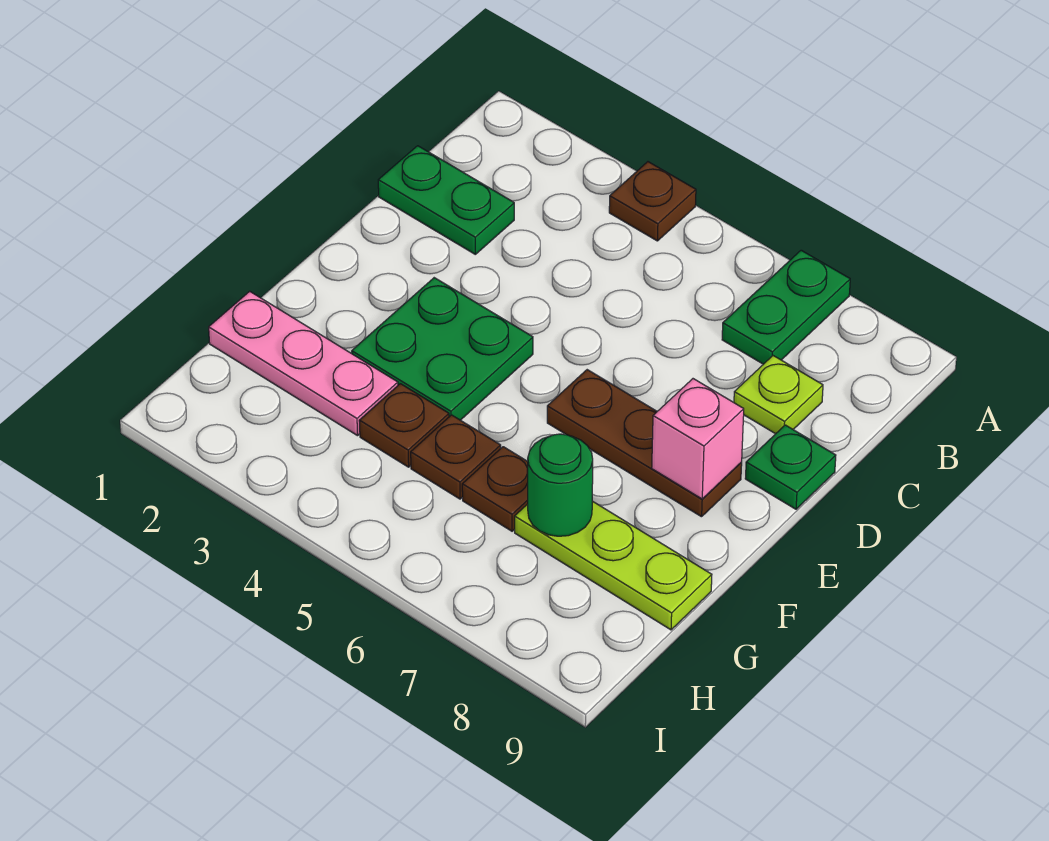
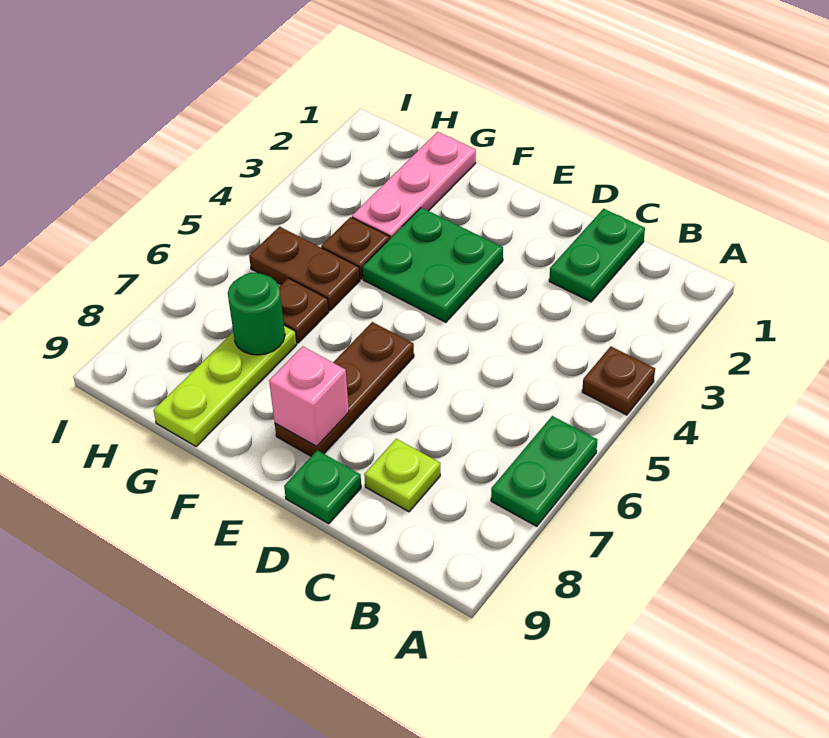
green plate A7:B7 level 1 -> green plate A6:A7 level 1
brown plate G5 level 1 -> brown plate G5:H5 level 1

